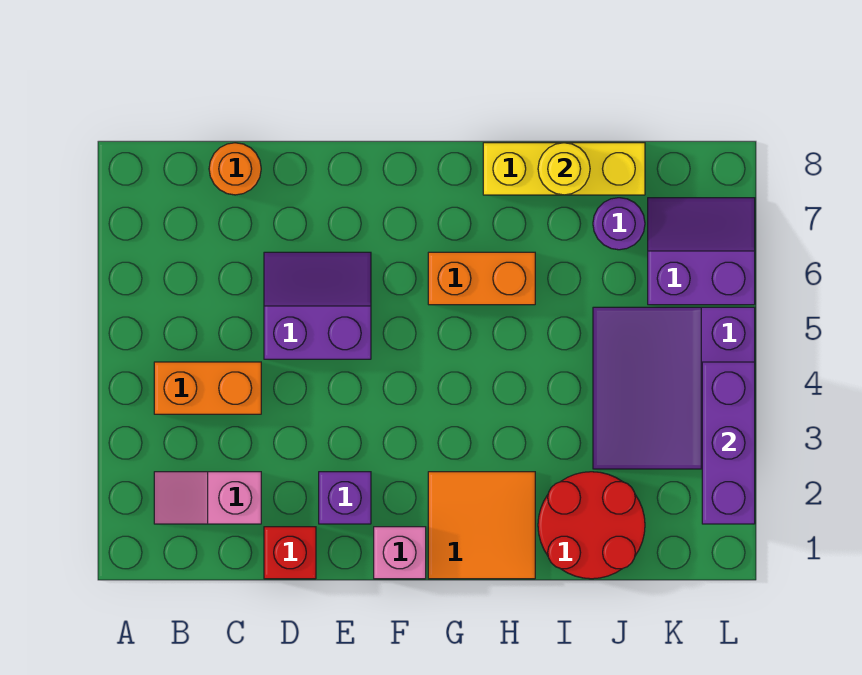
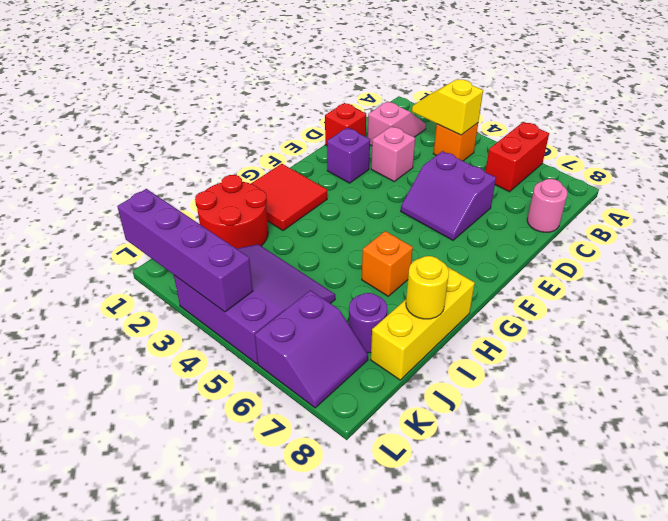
none -> red brick A6:B6 level 1
none -> yellow slope B3:B4 level 2 top 4
orange brick B4:C4 level 1 -> orange brick B4 level 1
orange round brick C8 level 1 -> pink round brick C8 level 1
purple slope D5:E6 level 1 top 5 -> purple slope D5:E6 level 1 top D
pink brick F1 level 1 -> pink brick D3 level 1
orange tile G1:H2 level 1 -> red tile G1:H2 level 1
orange brick G6:H6 level 1 -> orange brick H6 level 1
purple brick L2:L4 level 2 -> purple brick L1:L4 level 2

